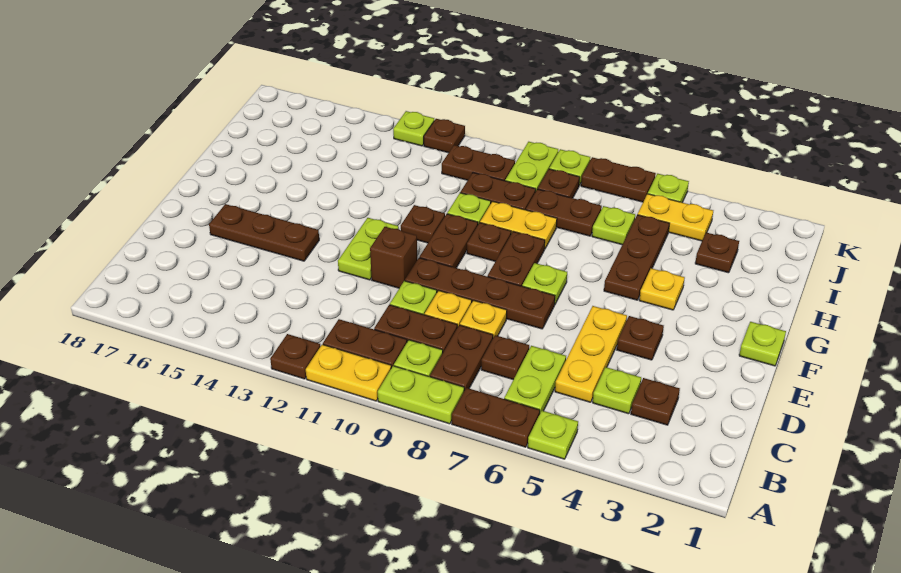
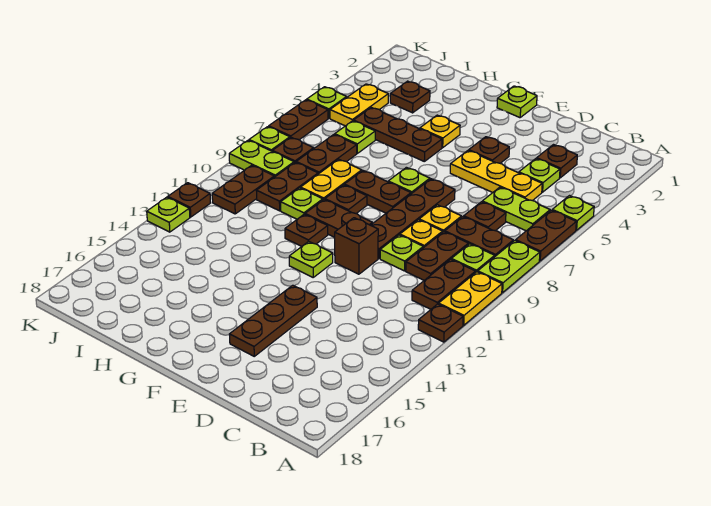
lime plate E12:F12 level 1 -> lime plate F12 level 1

